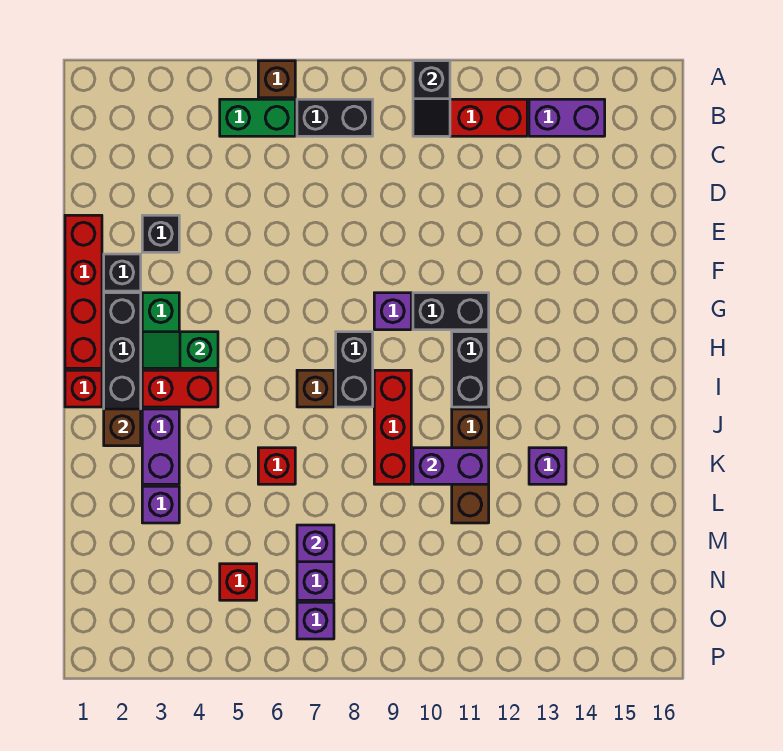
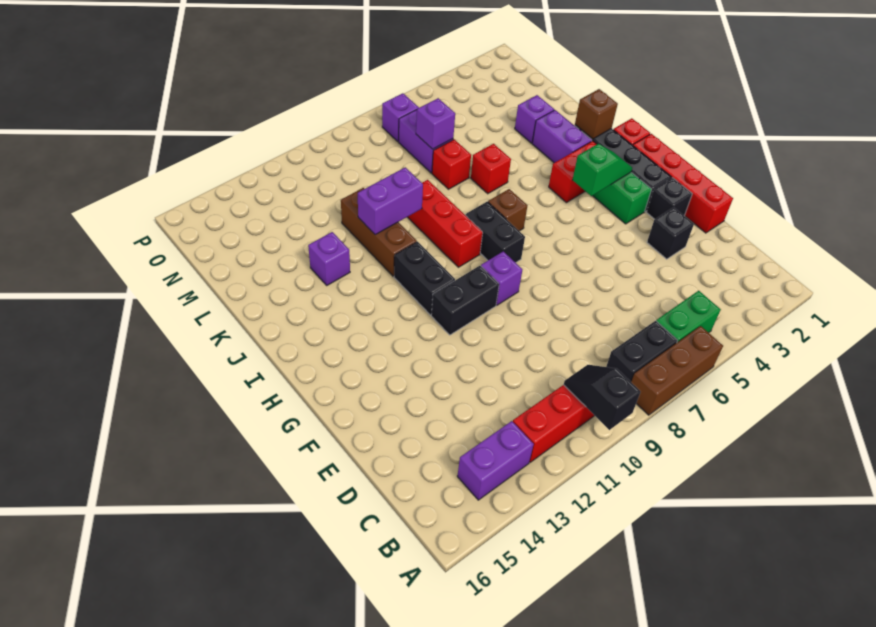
brown brick A6 level 1 -> brown brick A6:A8 level 1
red brick N5 level 1 -> red brick L7 level 1

